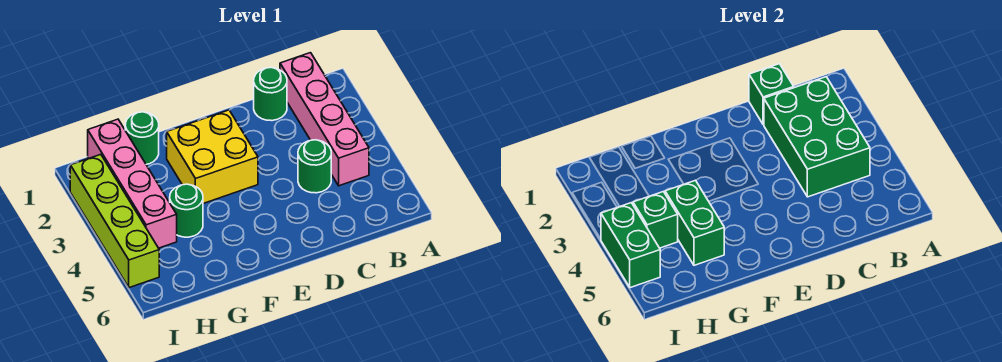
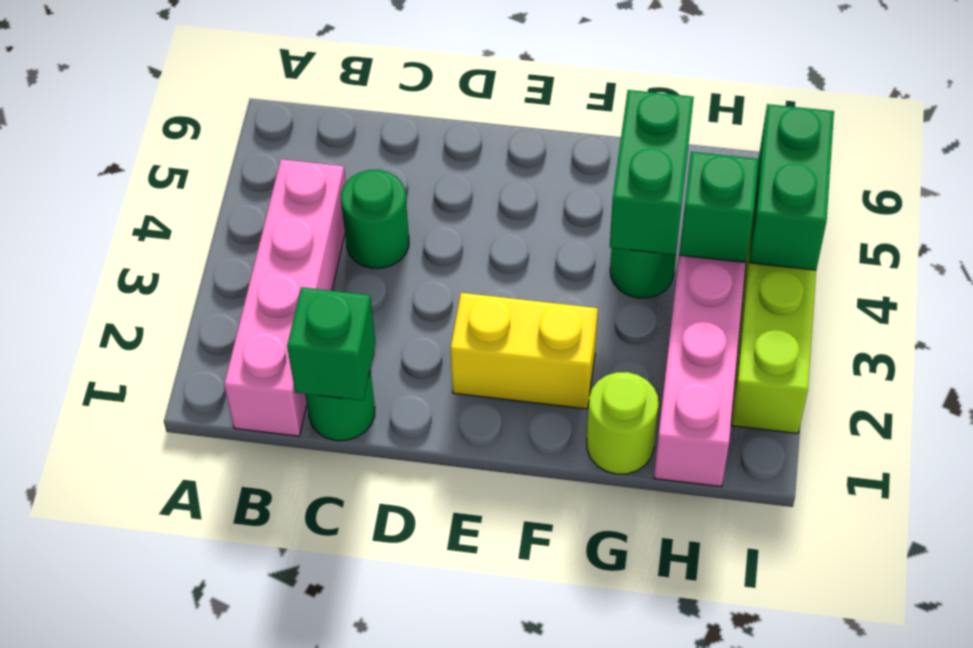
green brick B2:C4 level 2 -> none
yellow brick E2:F3 level 1 -> yellow brick E2:F2 level 1
green round brick G1 level 1 -> lime round brick G1 level 1

